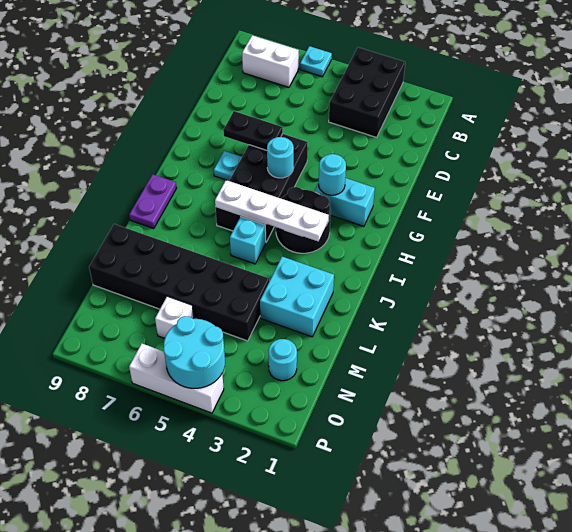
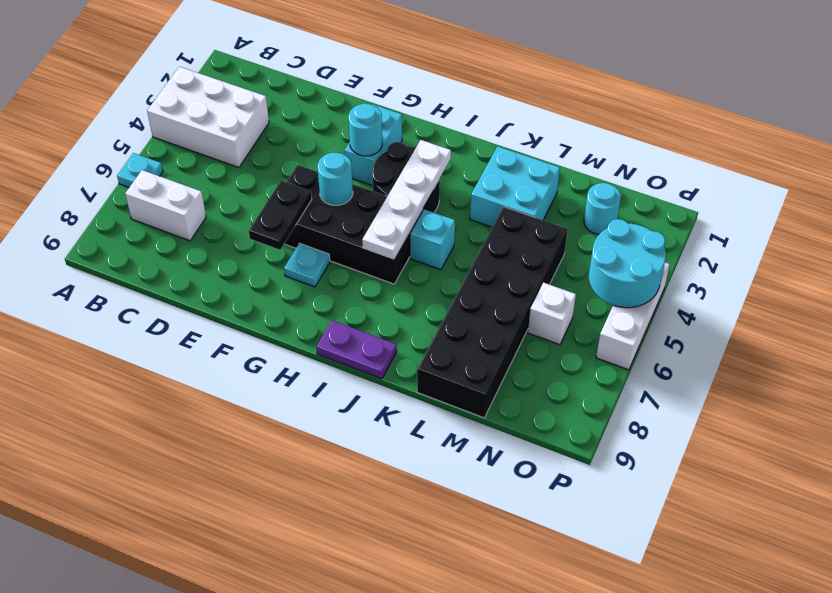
black brick A3:C4 level 1 -> white brick A3:C4 level 1
white brick B7:B8 level 1 -> white brick B7:C7 level 1

